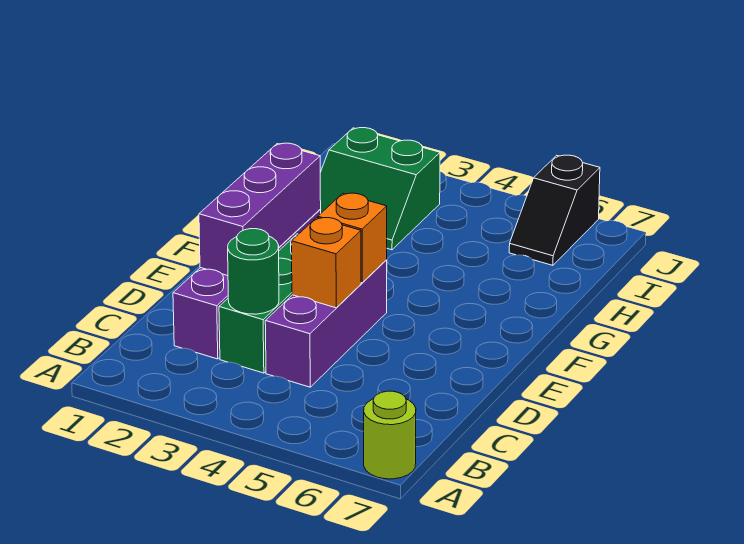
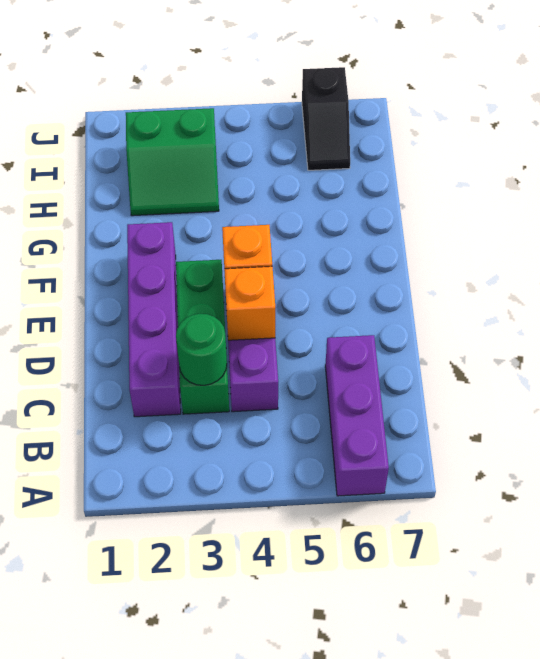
lime round brick A7 level 1 -> none
purple brick D2:F2 level 2 -> purple brick A6:C6 level 1

